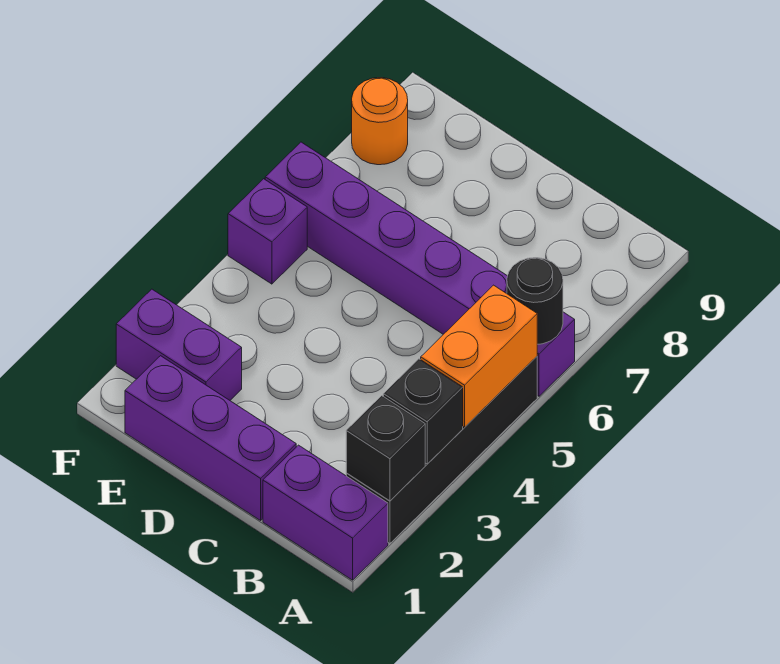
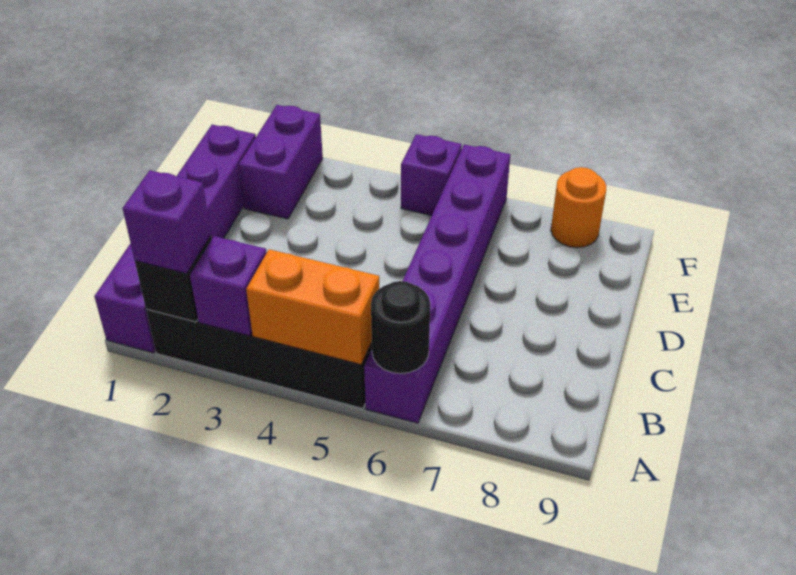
none -> purple brick A2 level 3
black brick A3 level 2 -> purple brick A3 level 2

